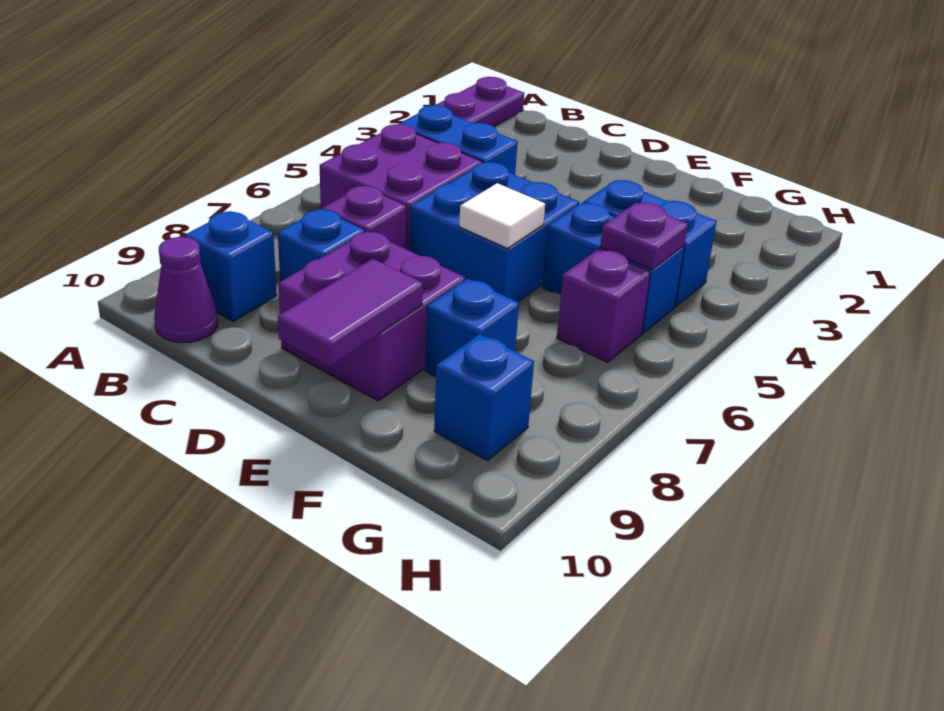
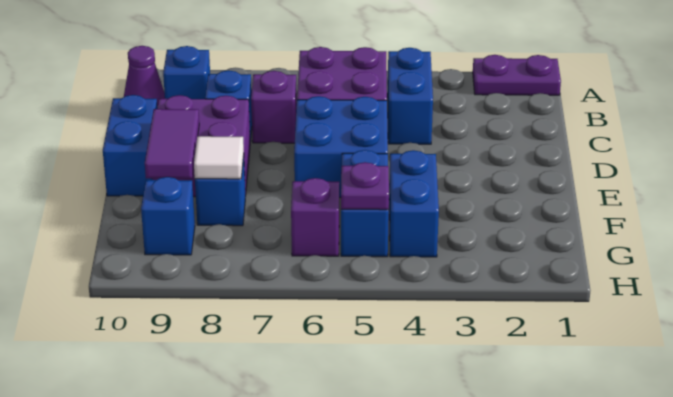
none -> blue brick D10:E10 level 1
white tile E6 level 2 -> white tile F8 level 2
purple tile E9:E10 level 2 -> purple tile E9:F9 level 2

